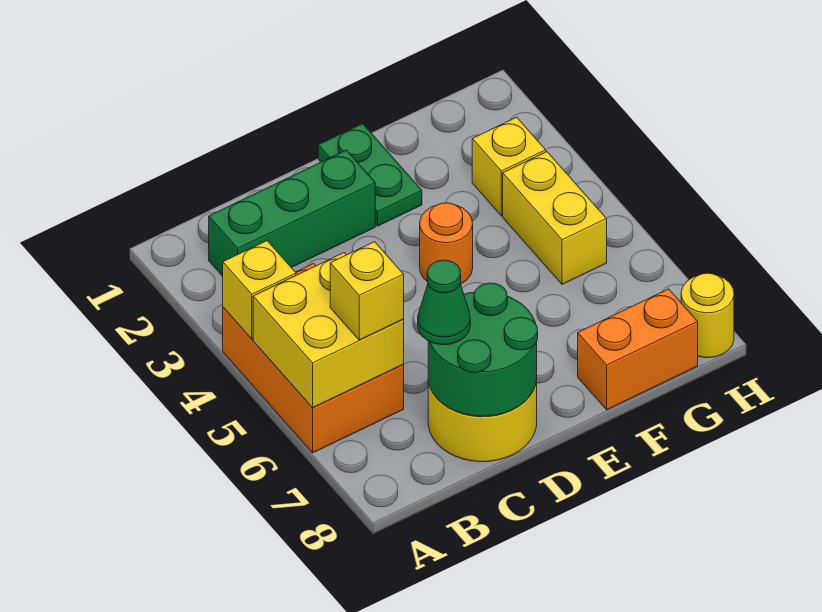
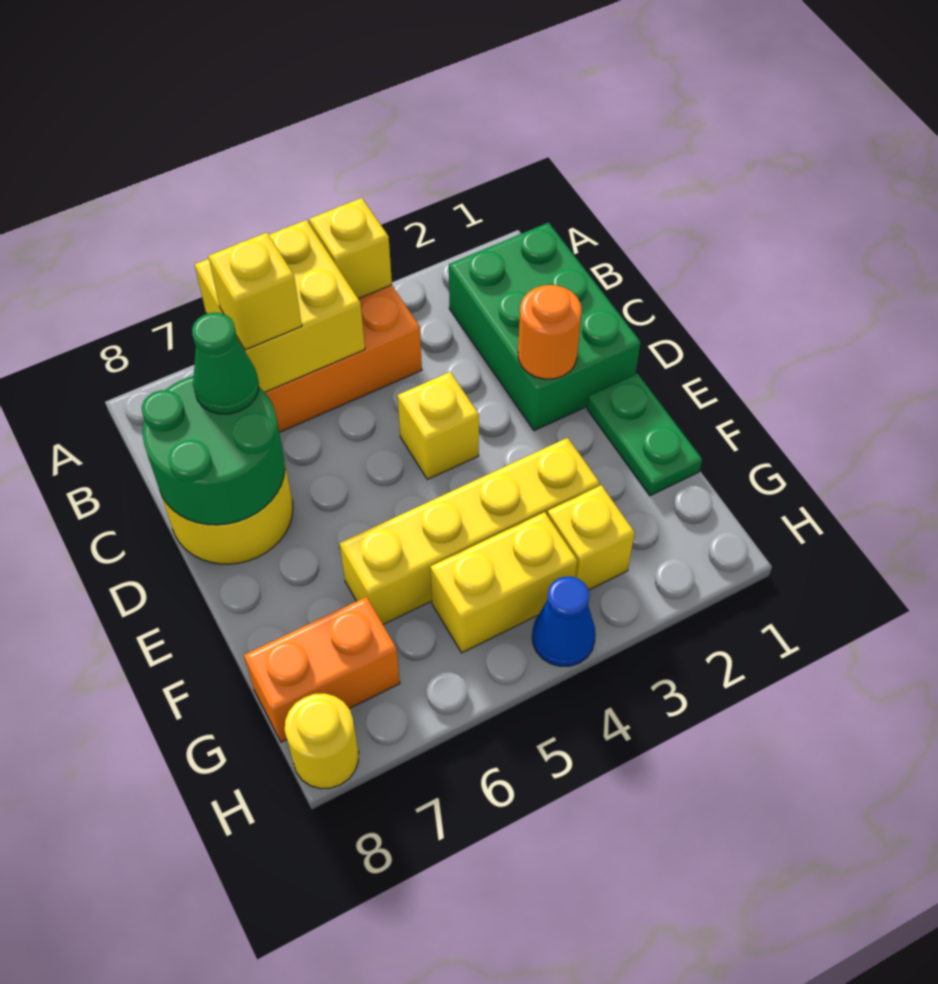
green brick B2:D2 level 1 -> green brick B1:D2 level 1
none -> yellow brick D4 level 1
green plate E1:E2 level 1 -> green plate E1:F1 level 1
orange round brick E4 level 1 -> orange round brick D2 level 2
none -> yellow brick F3:F6 level 1
orange brick F8:G8 level 1 -> orange brick G7:G8 level 1
none -> blue cone H4 level 1

